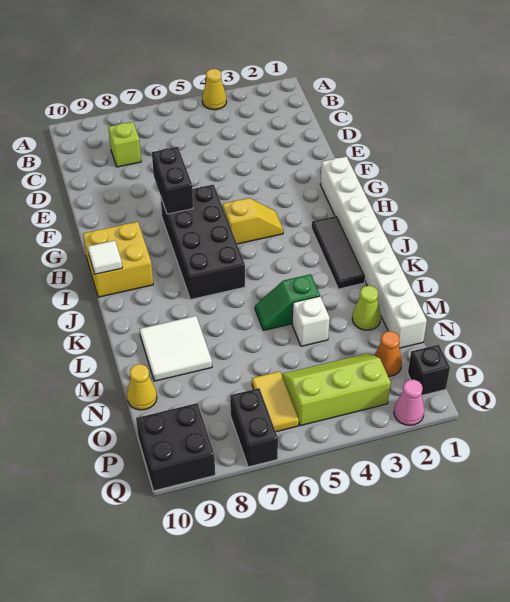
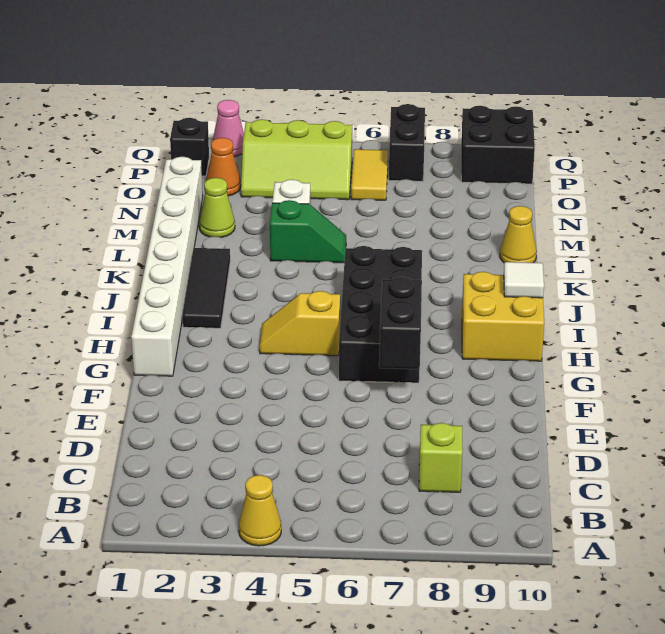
white tile L8:M9 level 1 -> none
yellow cone N10 level 1 -> yellow cone L10 level 1

